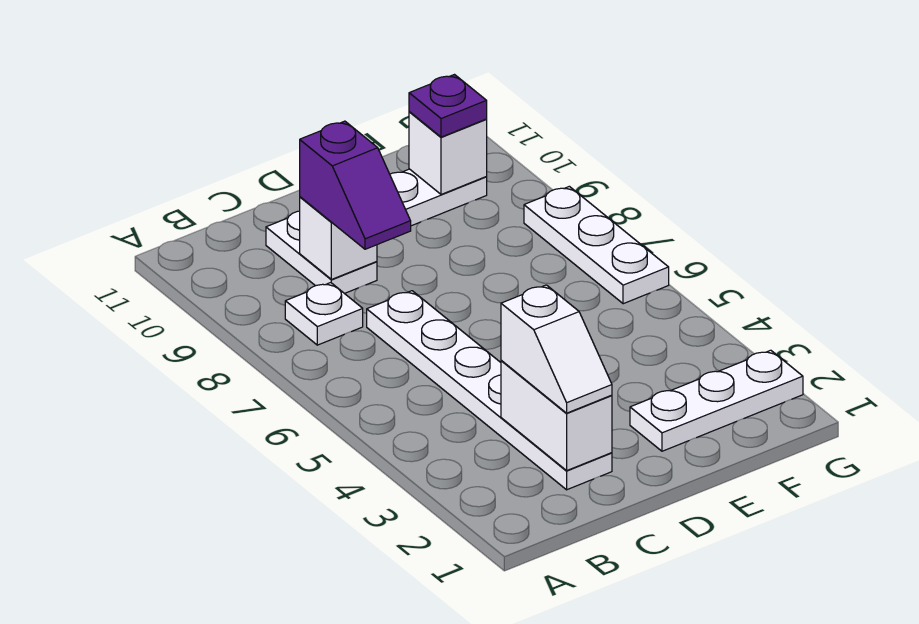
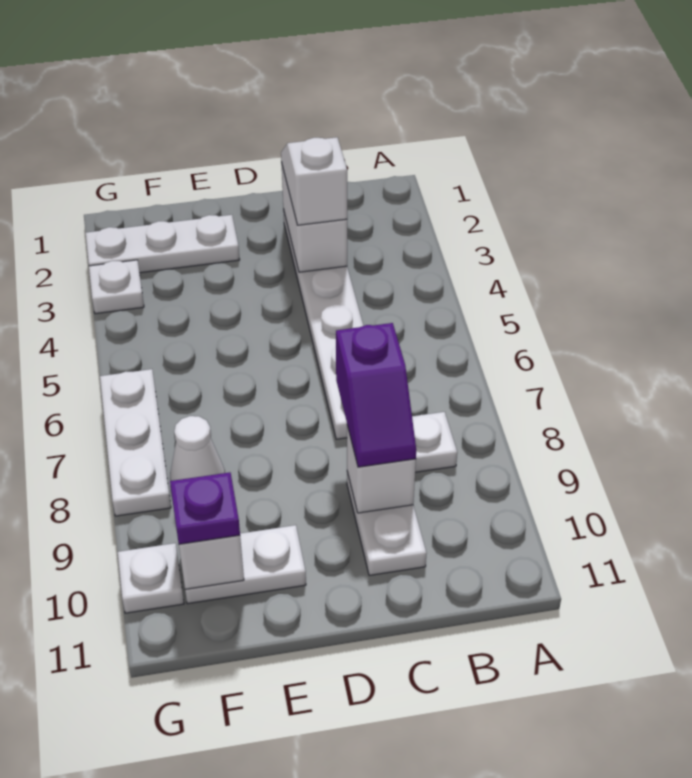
purple slope C8:C9 level 3 top 9 -> purple slope C8:C9 level 3 top 8
none -> white cone F8 level 1
none -> white plate G3 level 1
none -> white plate G10 level 1

